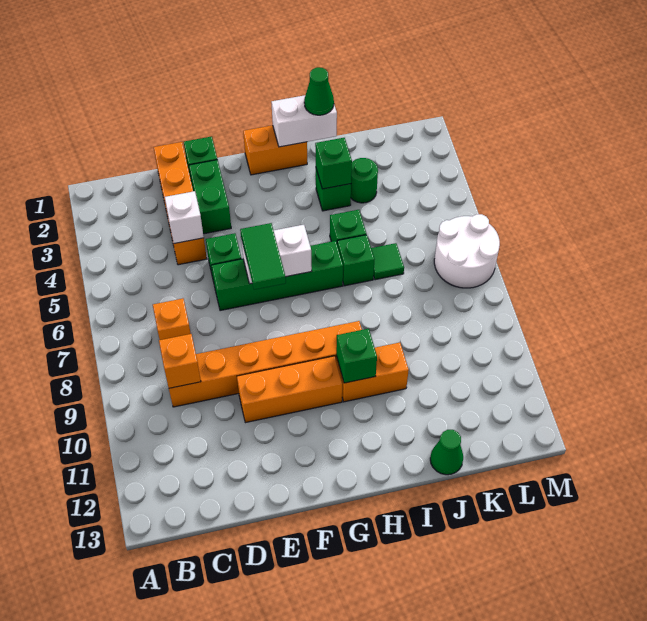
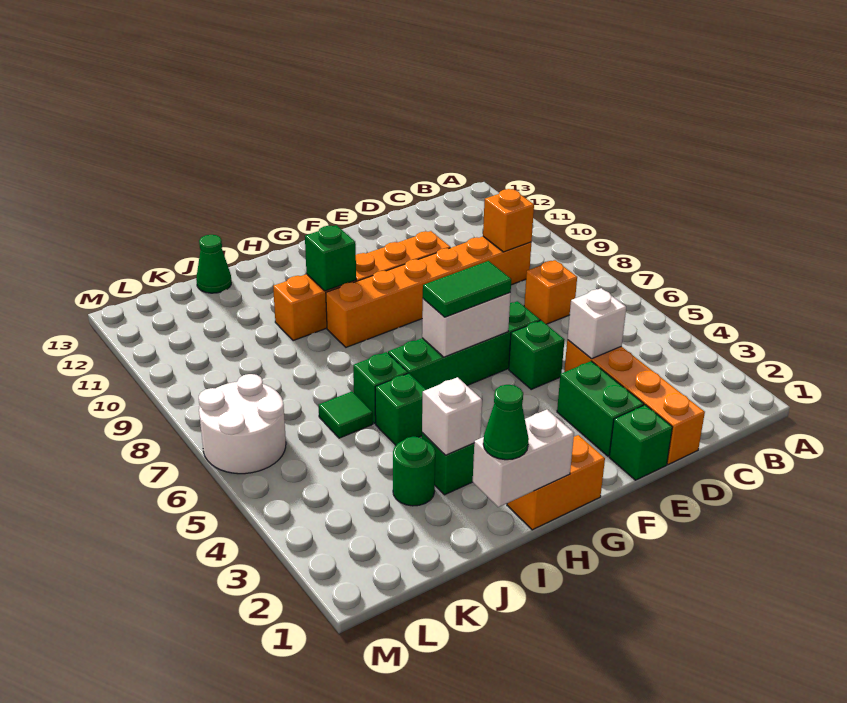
green tile F6:F7 level 3 -> green tile F6:G6 level 3
green brick I3 level 2 -> white brick I3 level 2

